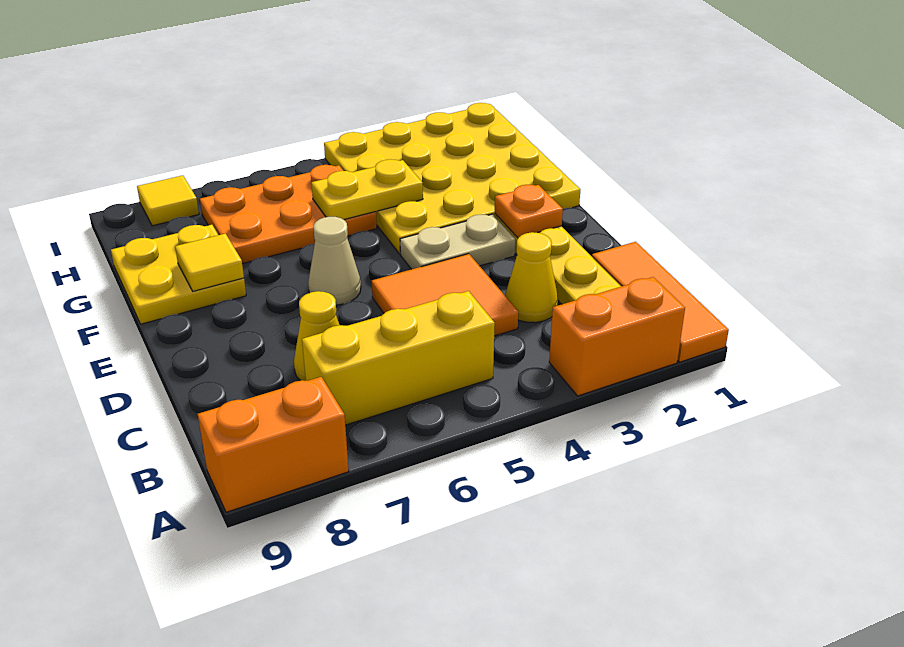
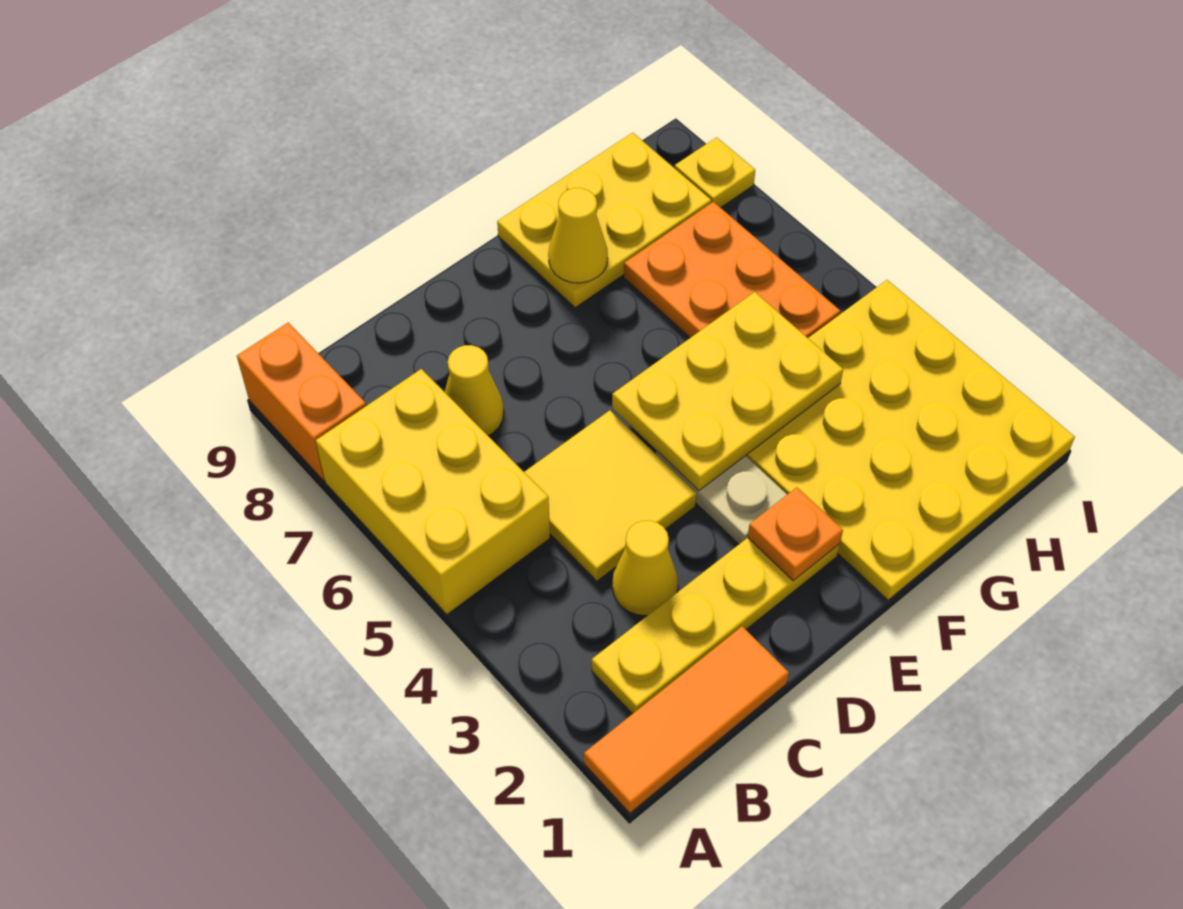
orange brick A2:A3 level 1 -> none
yellow brick B5:B7 level 1 -> yellow brick A5:B7 level 1
orange tile C4:D5 level 1 -> yellow tile C4:D5 level 1
tan cone E6 level 1 -> none
yellow plate F8:G9 level 1 -> yellow plate F8:H9 level 1
yellow tile F8 level 2 -> yellow cone F8 level 2
yellow plate G4:G5 level 2 -> yellow plate E4:G5 level 2
yellow tile I8 level 1 -> yellow plate I8 level 1

